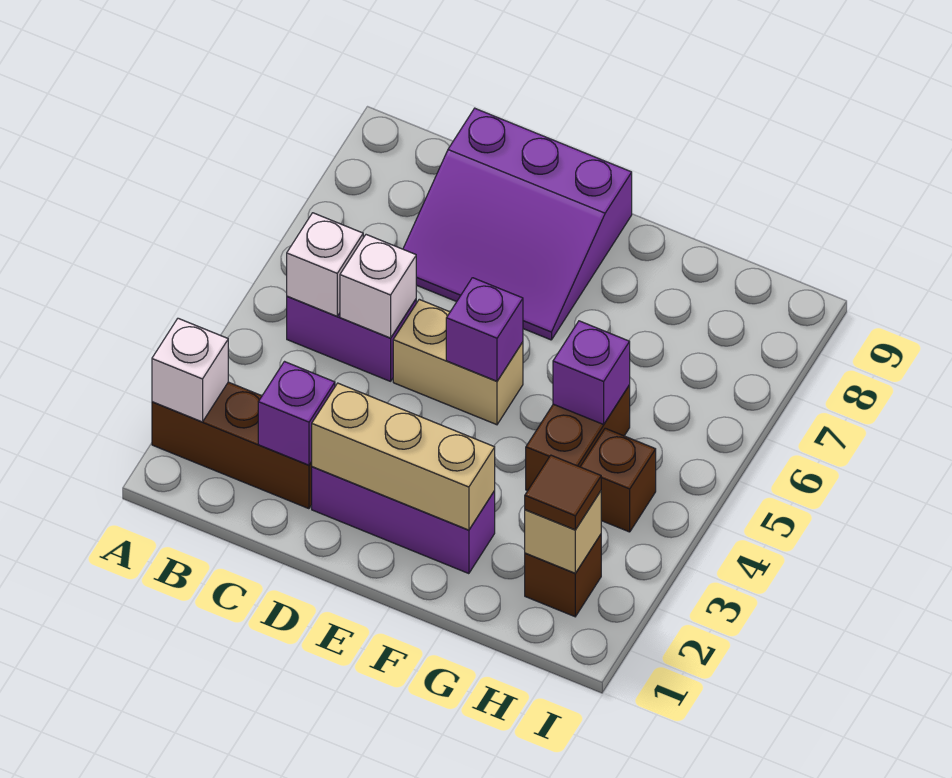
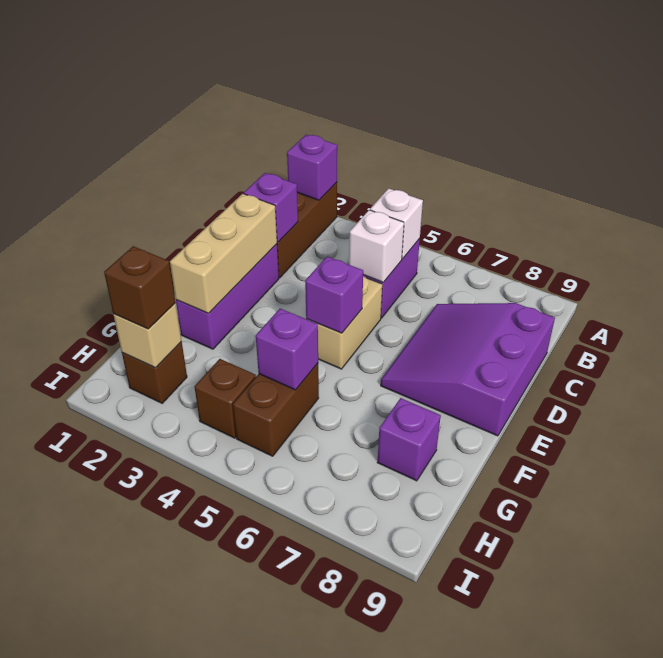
white brick A2 level 2 -> purple brick A2 level 2
brown brick G4:G5 level 1 -> brown brick G5:H5 level 1
none -> purple brick G8 level 1
brown tile H2 level 3 -> brown brick H2 level 3

